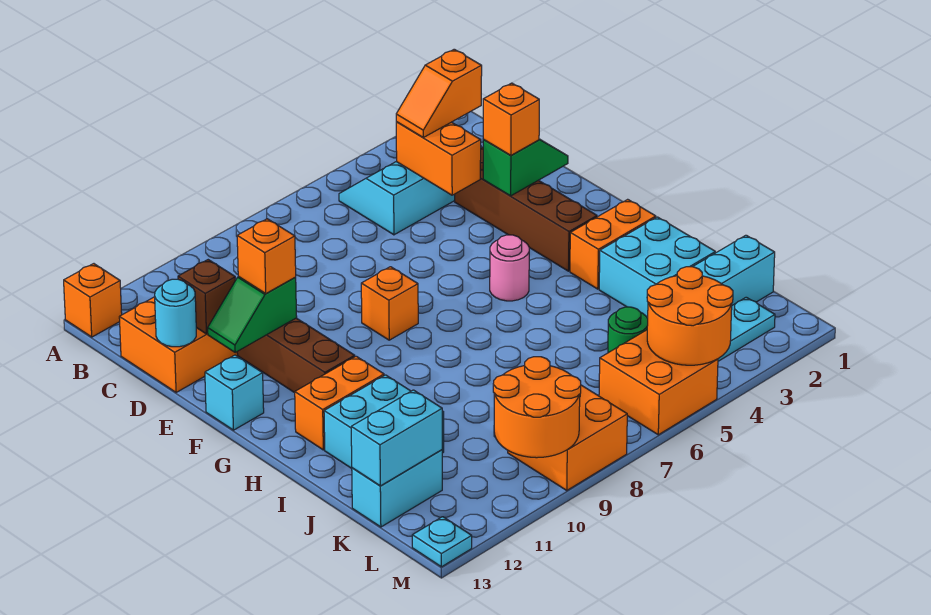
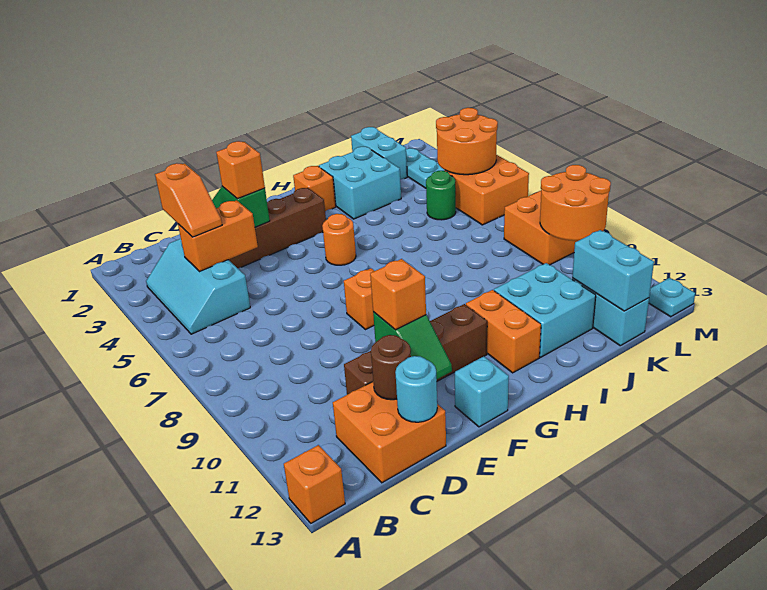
brown brick D12 level 2 -> brown round brick D12 level 2
pink round brick G5 level 1 -> orange round brick G5 level 1
orange brick H2:H3 level 1 -> orange brick H2 level 1

